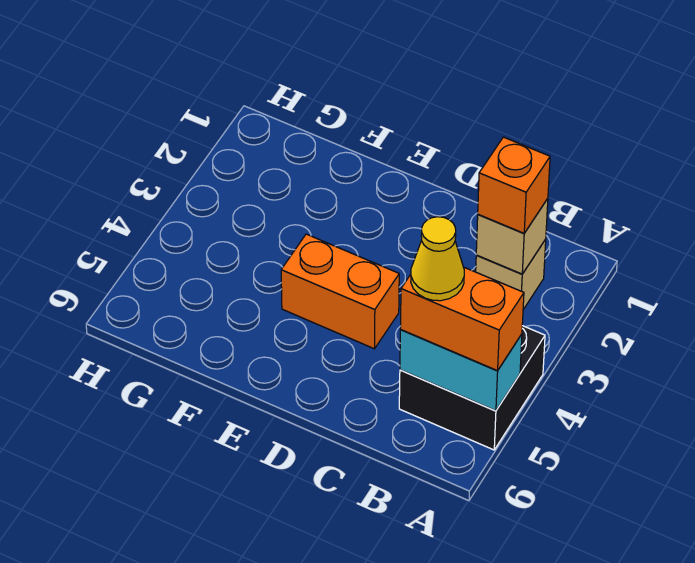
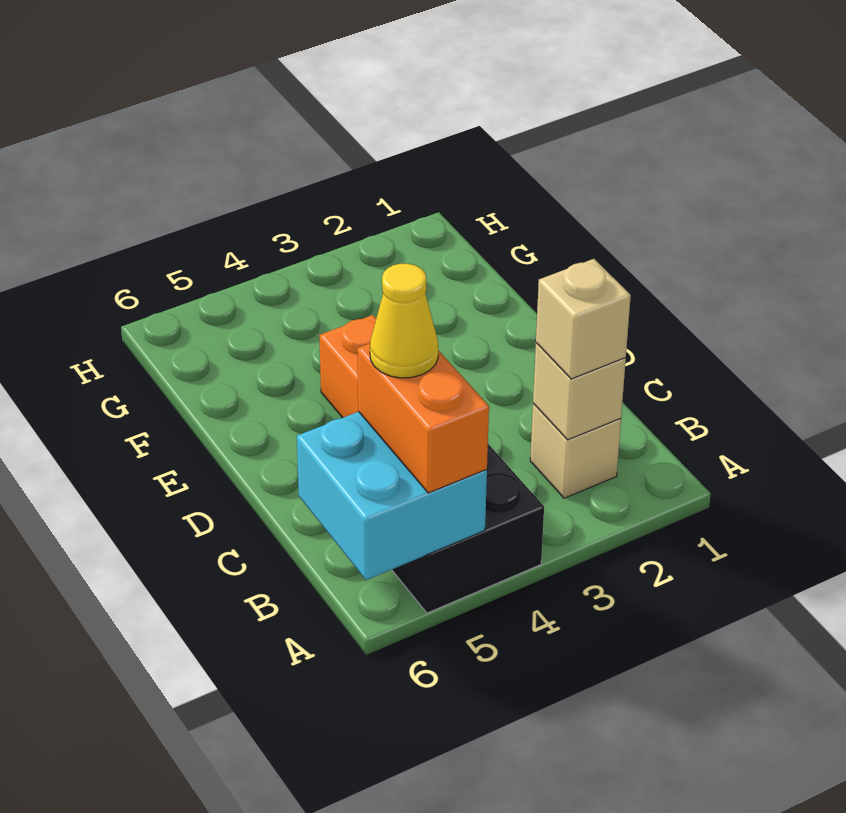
cyan brick A5:B5 level 2 -> cyan brick A5:B6 level 2
orange brick B2 level 3 -> tan brick B2 level 3

